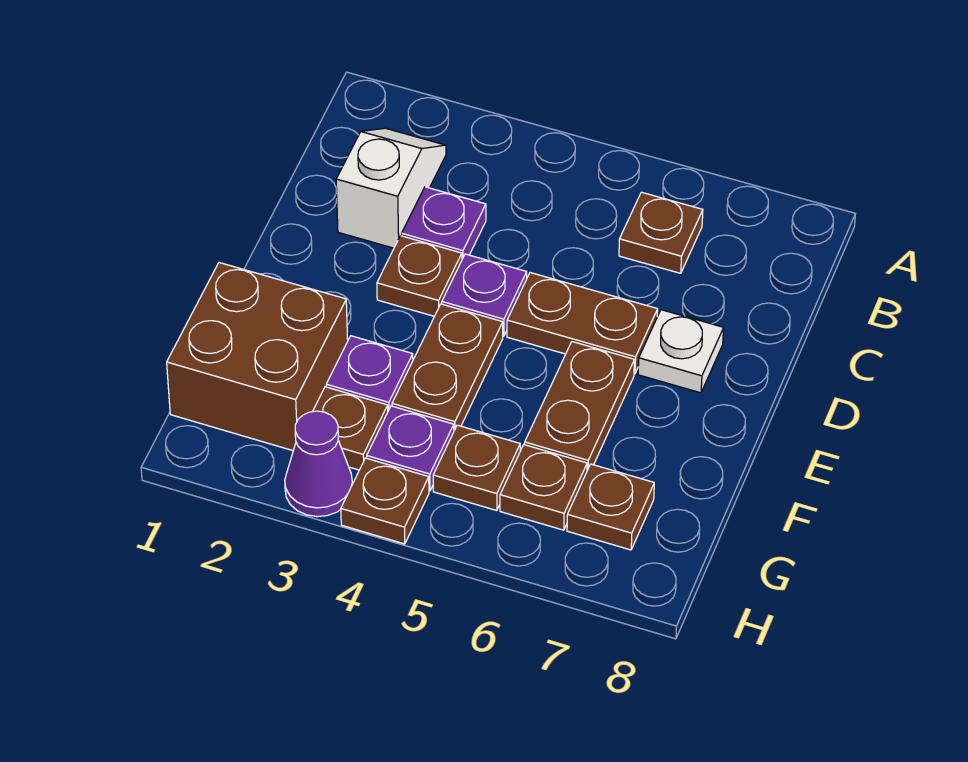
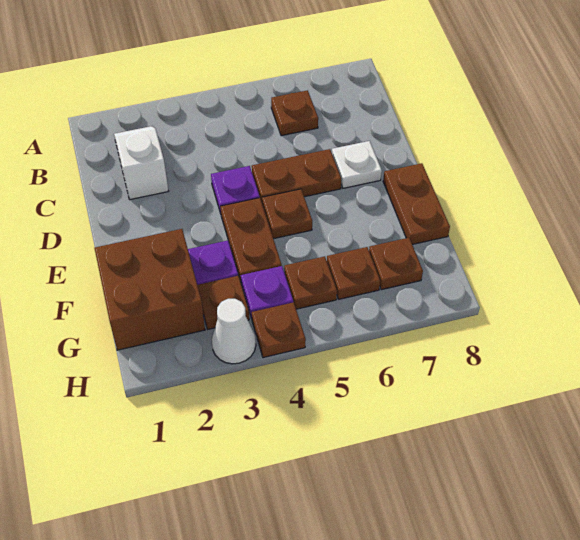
purple plate C3 level 1 -> none
brown plate D3 level 1 -> brown plate E5 level 1
brown plate E6:F6 level 1 -> brown plate E8:F8 level 1
purple cone H3 level 1 -> white cone H3 level 1

